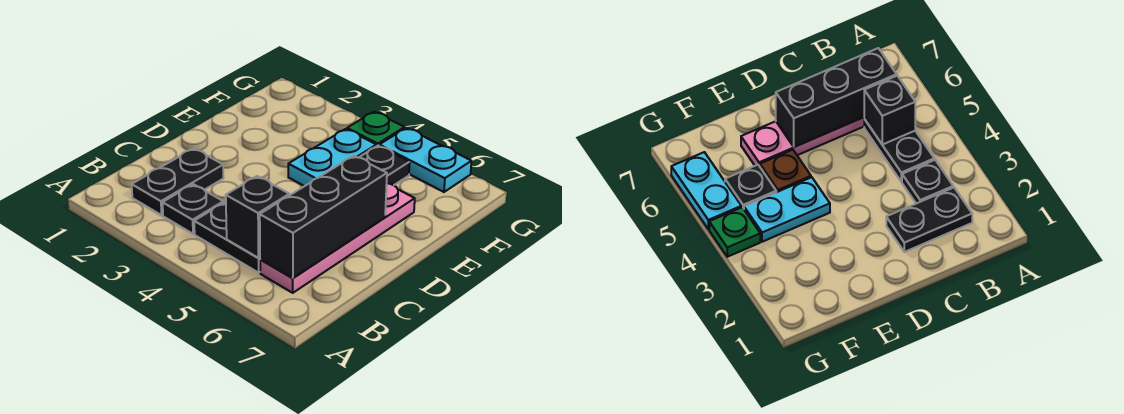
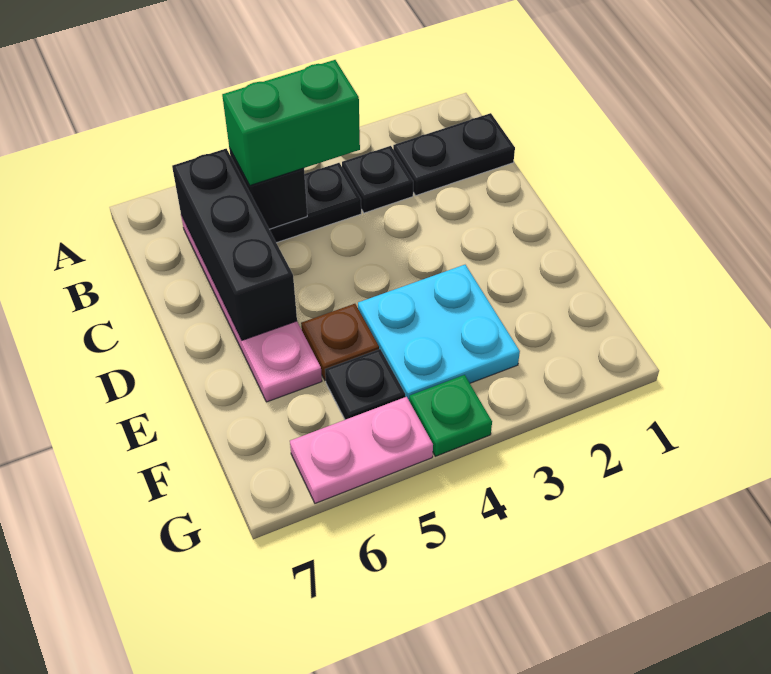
black plate B2:C2 level 1 -> black plate B1:B2 level 1
none -> green brick B4:B5 level 3
cyan plate E4:F4 level 1 -> cyan plate E3:F4 level 1
cyan plate G5:G6 level 1 -> pink plate G5:G6 level 1

